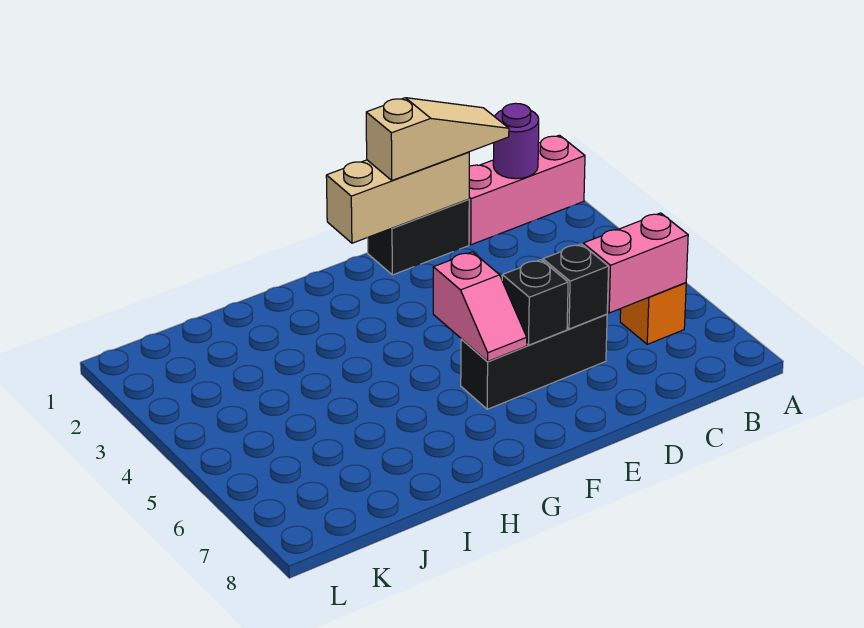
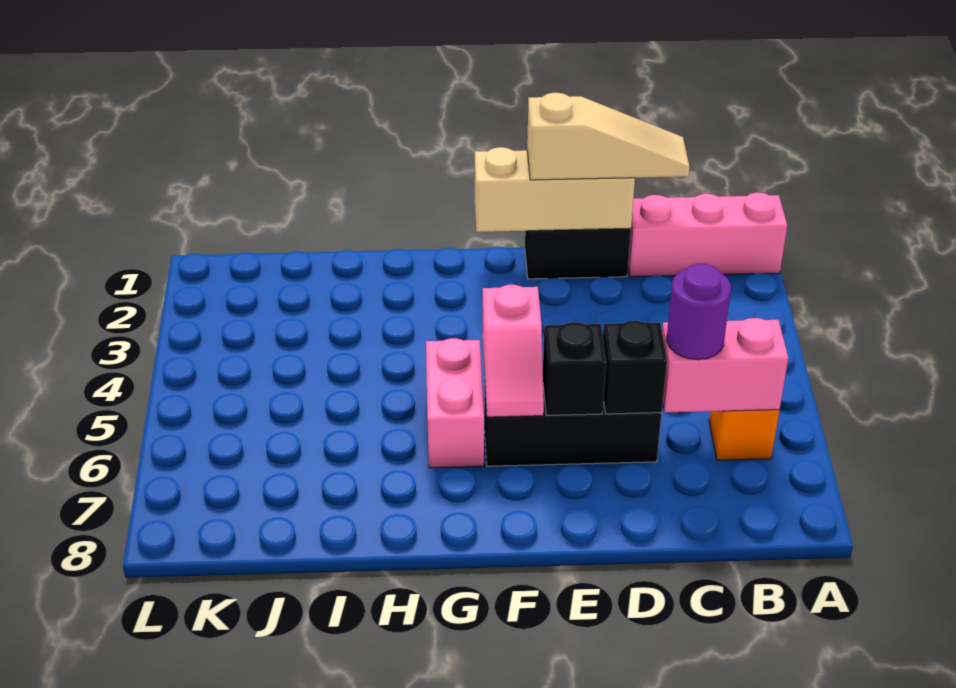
purple round brick B1 level 2 -> purple round brick C6 level 3
none -> pink brick G5:G6 level 1

